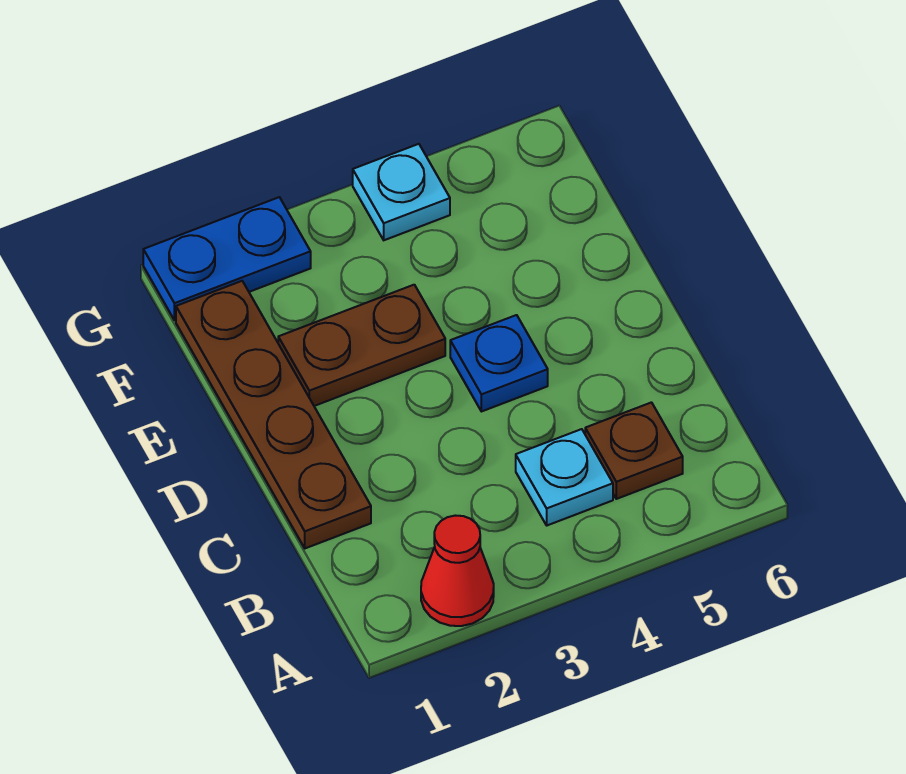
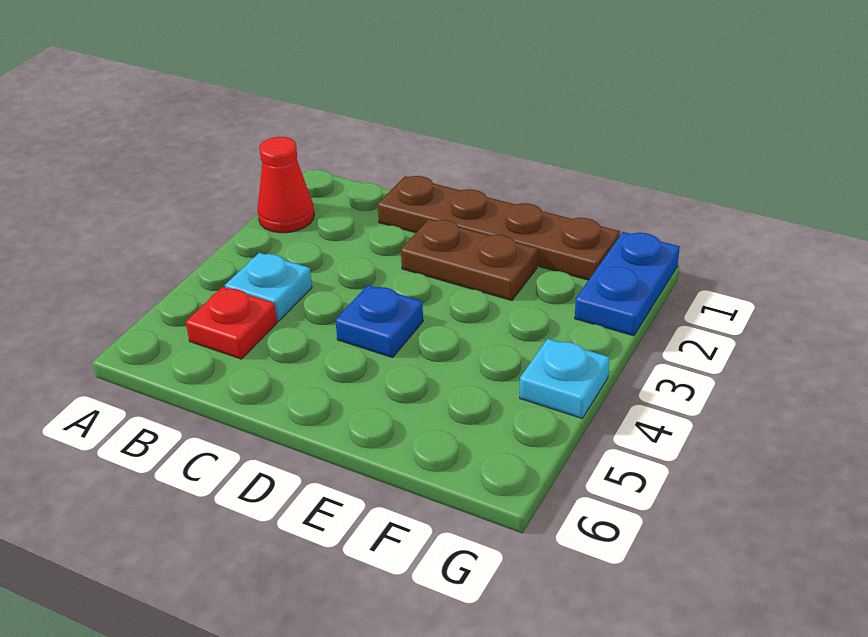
brown plate B5 level 1 -> red plate B5 level 1
brown plate E2:E3 level 1 -> brown plate D2:E2 level 1

